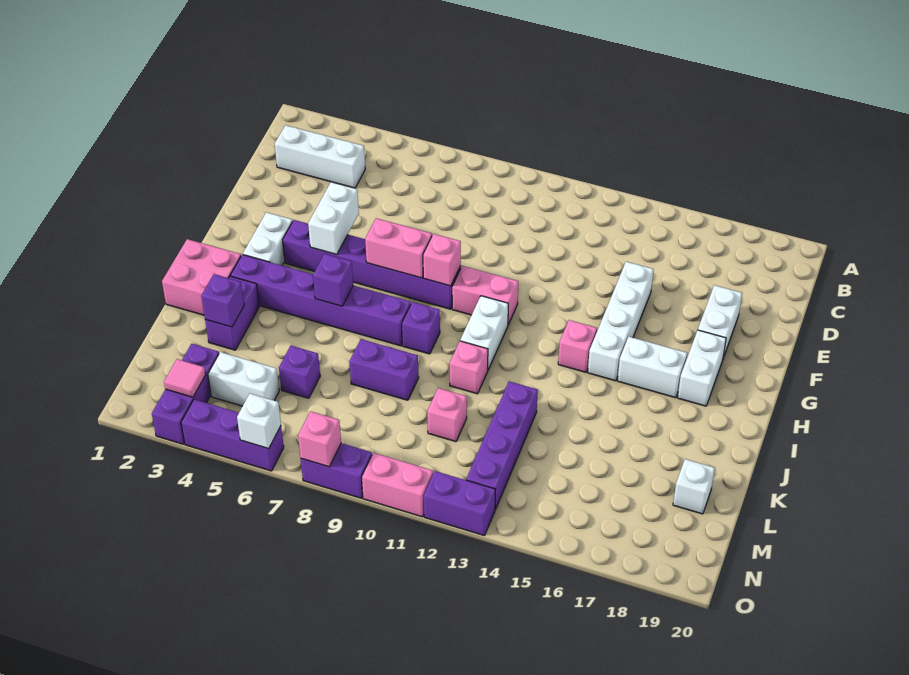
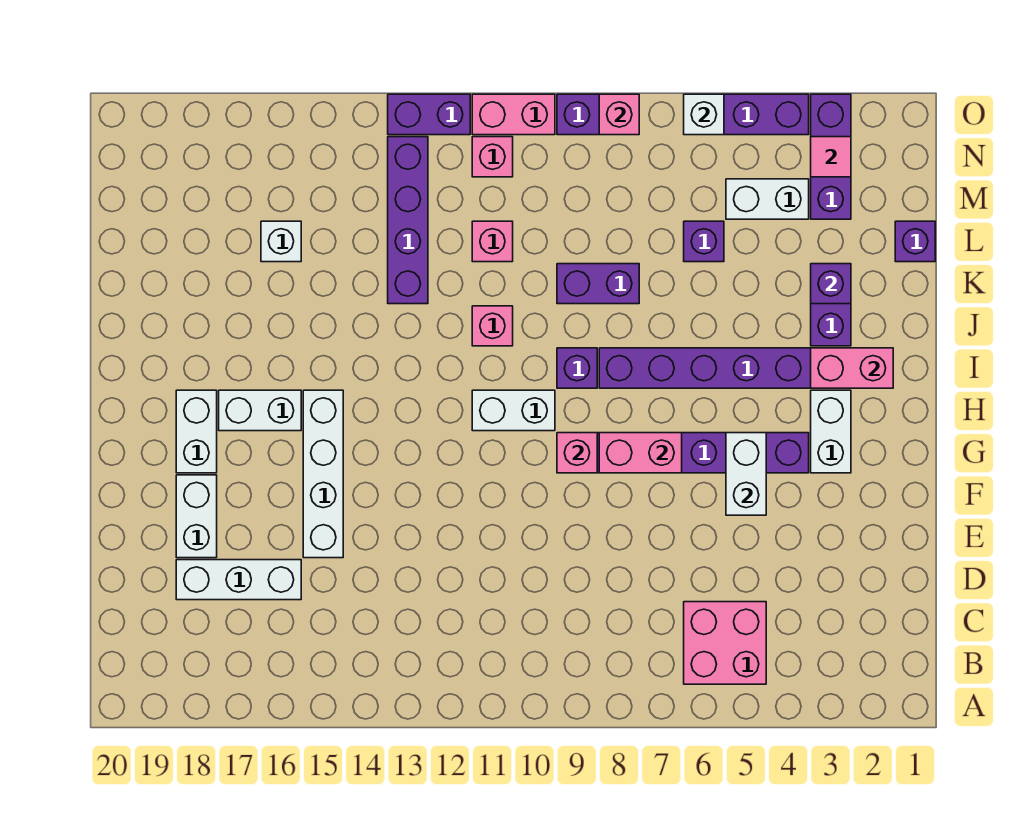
white brick C2:C4 level 1 -> white brick D16:D18 level 1
pink brick G10:G11 level 1 -> pink brick I2:I3 level 2
white brick H11:I11 level 1 -> white brick H10:H11 level 1
pink brick H14 level 1 -> pink brick N11 level 1
pink brick I1:J2 level 1 -> pink brick B5:C6 level 1
purple brick I6 level 2 -> purple brick L1 level 1
white brick L19 level 1 -> white brick L16 level 1

